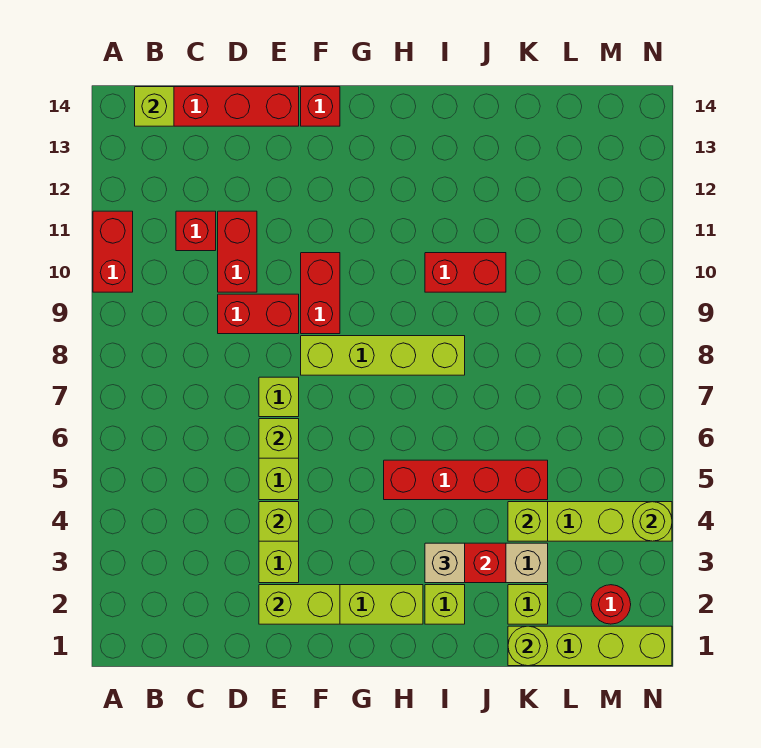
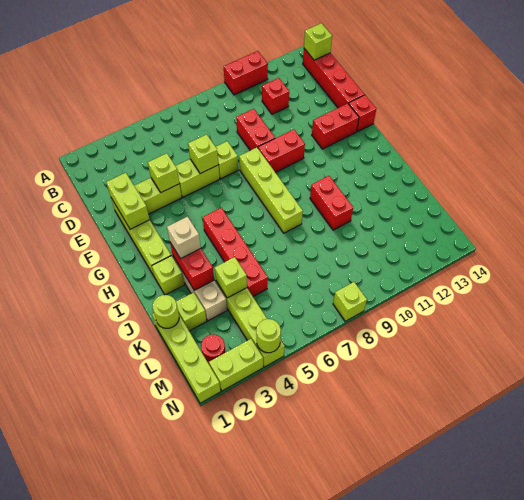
red brick D10:D11 level 1 -> red brick F12:F13 level 1
none -> lime brick N2:N3 level 1
none -> lime brick N8 level 1

